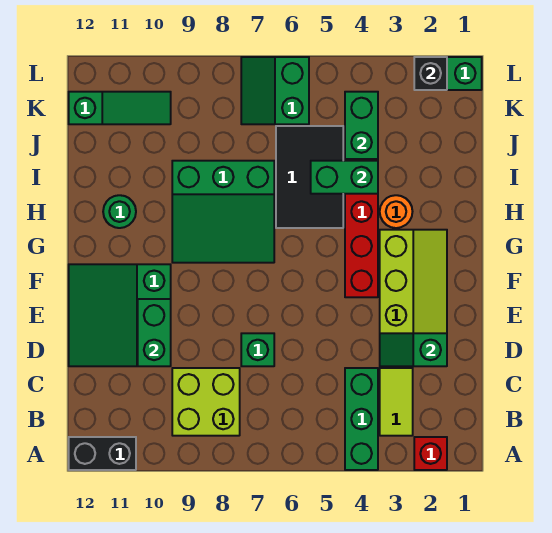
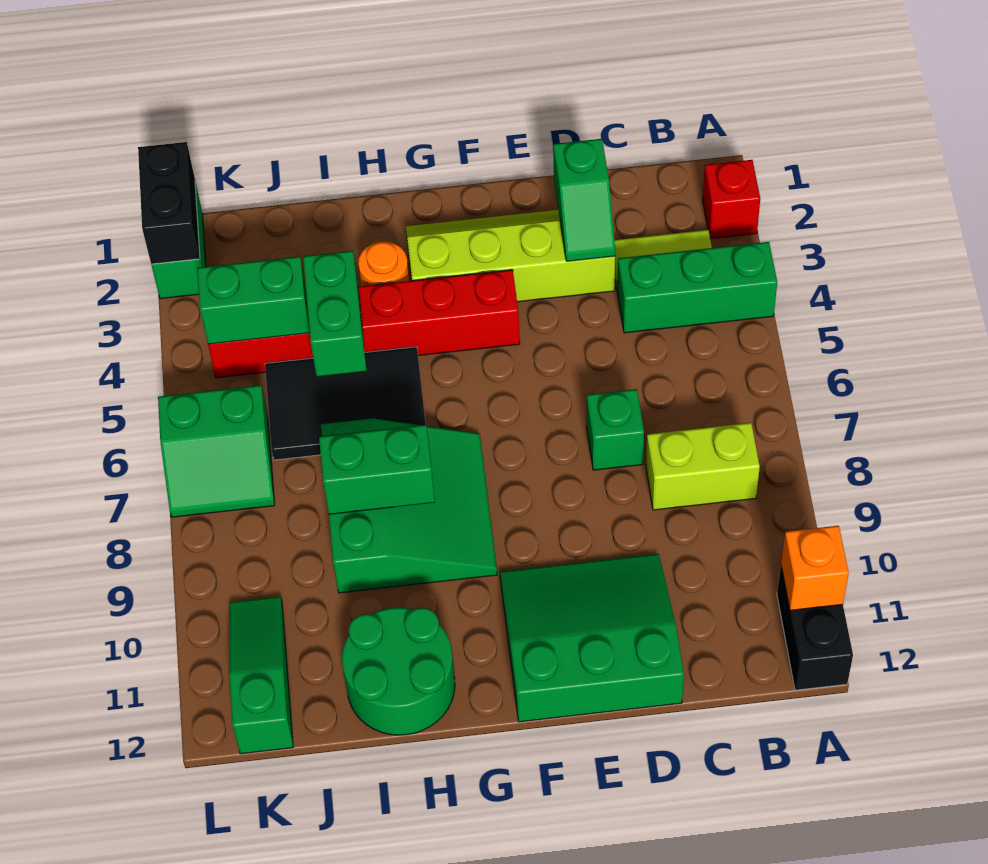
none -> orange brick A11 level 2
lime brick B8:C9 level 1 -> lime brick B8:C8 level 1
green slope D10:F12 level 1 top 10 -> green slope D10:F12 level 1 top 12
green brick D10:E10 level 2 -> green brick H8:I8 level 2
green round brick H11 level 1 -> green round brick H11:I12 level 1
black brick L2 level 2 -> black brick L1:L2 level 2

